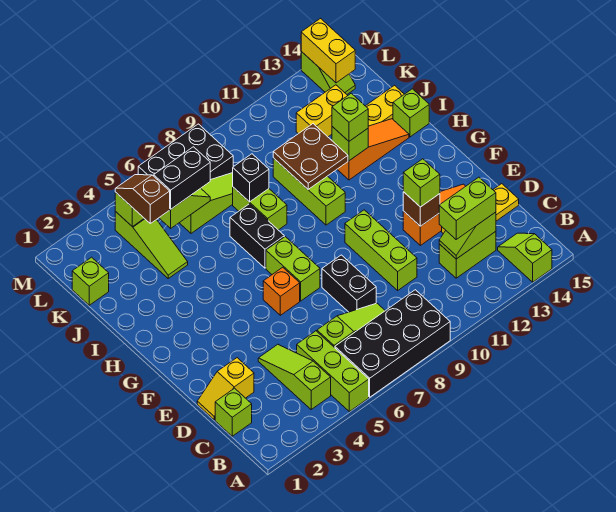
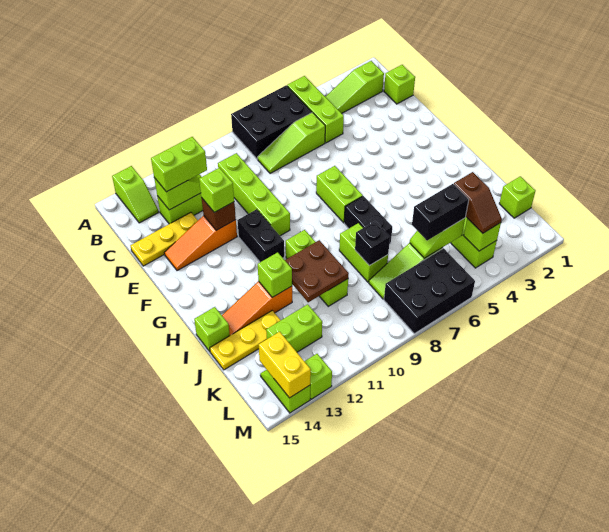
black brick A6:B9 level 1 -> black brick A6:B8 level 1
lime slope B4:D4 level 1 top B -> lime slope B2:B4 level 1 top 2
yellow slope D1:D2 level 1 top 2 -> none
black brick D8:E8 level 1 -> black brick F11:G11 level 1
lime brick D10:F10 level 1 -> lime brick C10:F10 level 1
orange brick F6 level 1 -> none
lime brick I12 level 3 -> lime brick M13 level 1
yellow brick K12:K13 level 1 -> lime brick K12:K13 level 1

